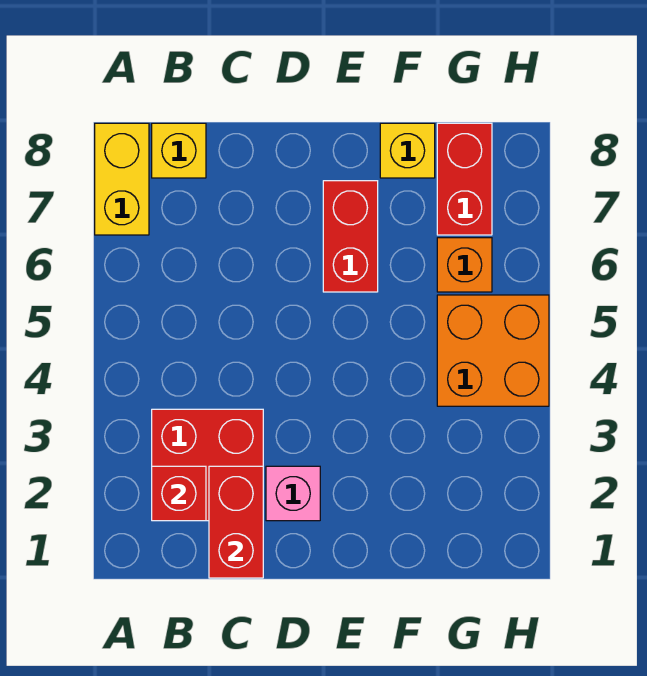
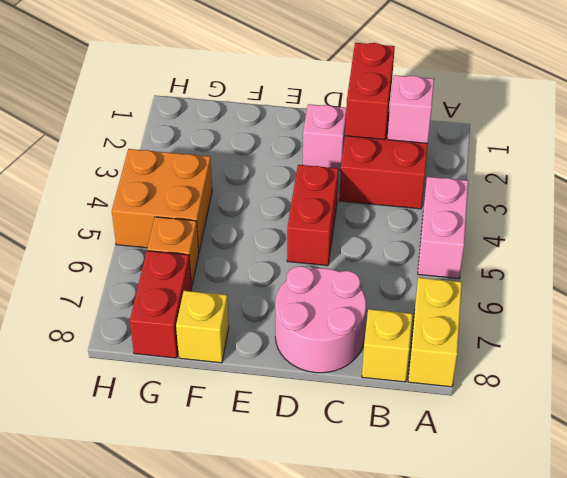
none -> pink brick A4:A5 level 1
red brick B2 level 2 -> pink brick B2 level 2
none -> pink round brick C7:D8 level 1
red brick E6:E7 level 1 -> red brick D4:D5 level 1

